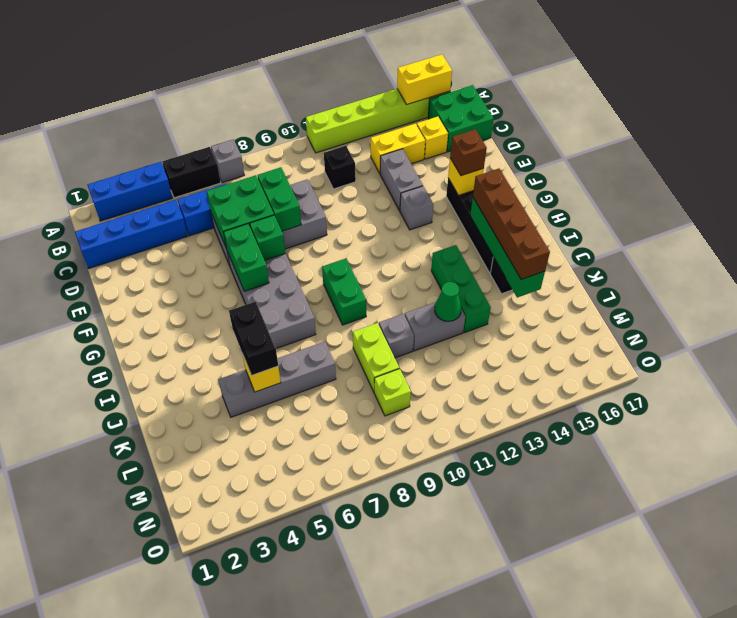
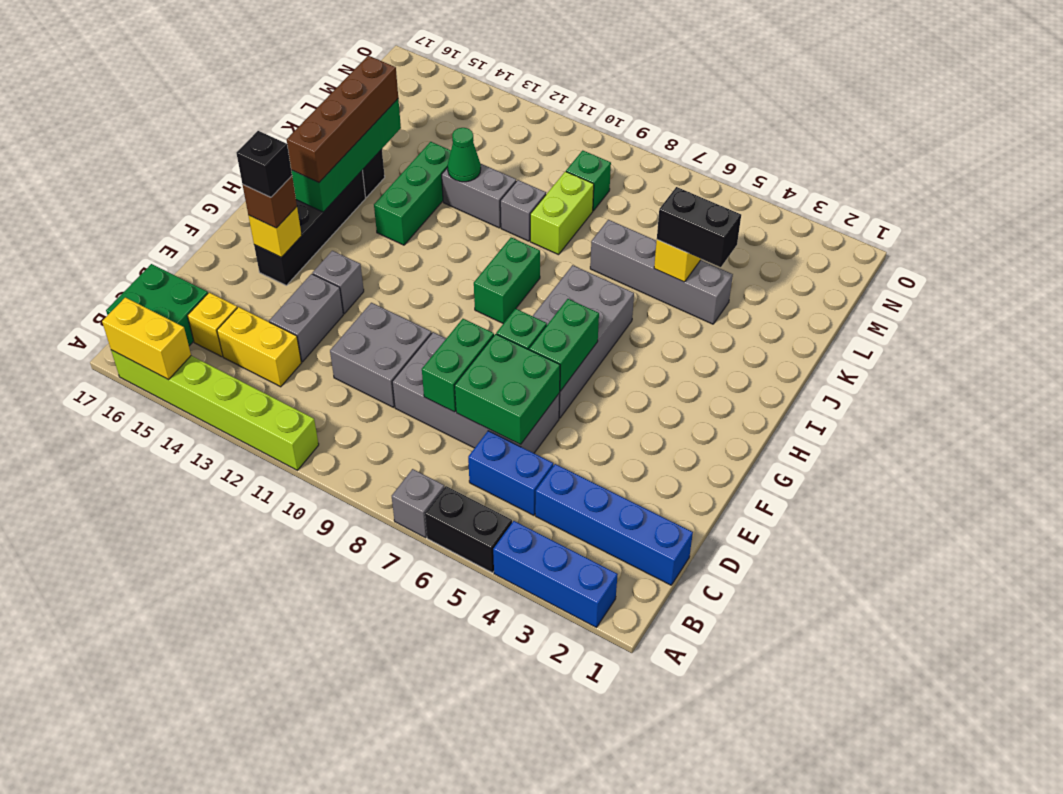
black brick C11 level 1 -> black brick F15 level 4
none -> grey brick D10:E11 level 1
black brick J5:K5 level 3 -> black brick K4:K5 level 3
lime brick M9 level 1 -> green brick M9 level 1

